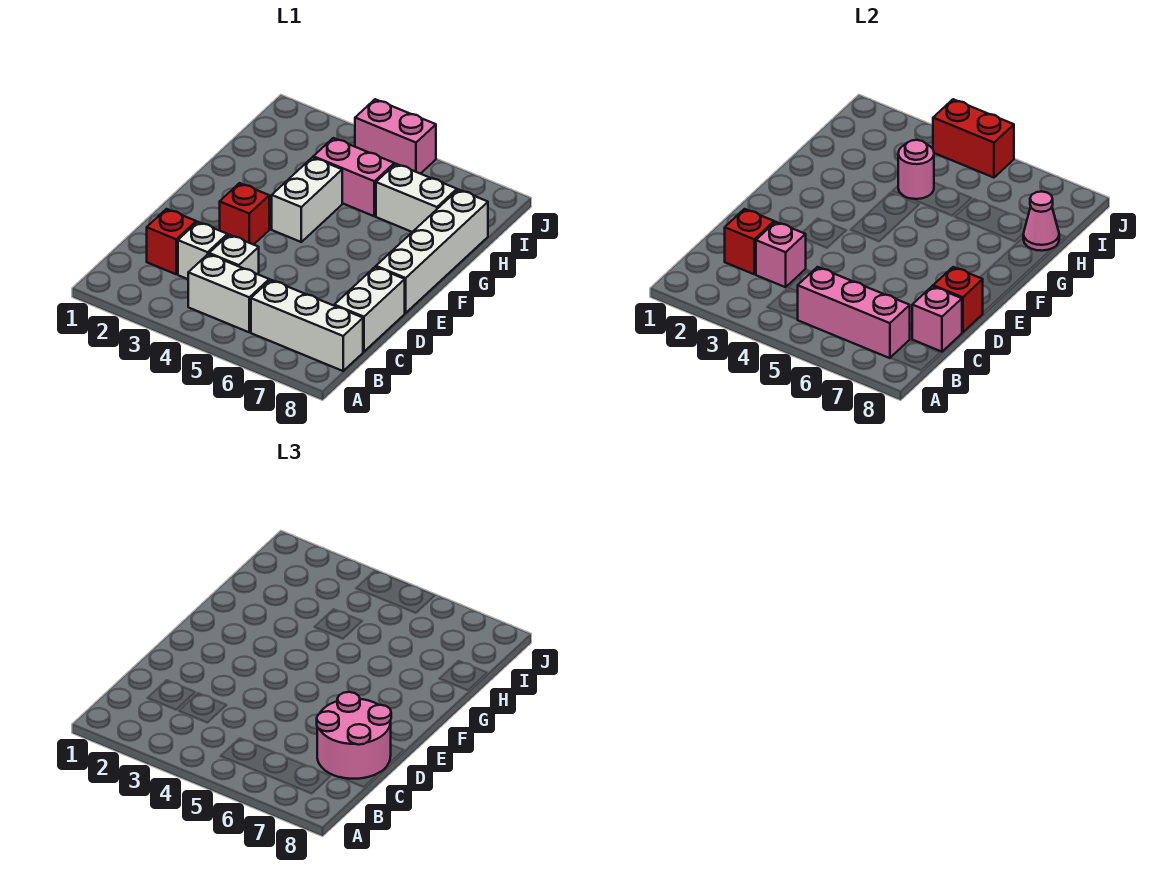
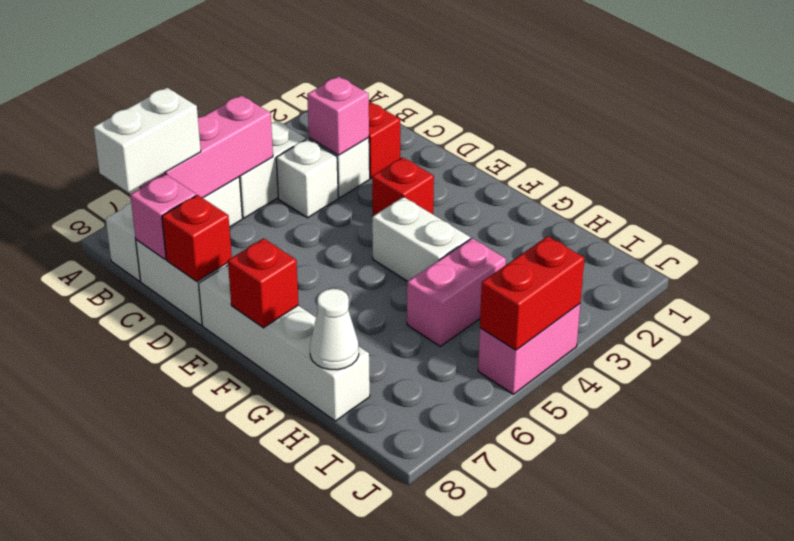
red brick C2 level 2 -> red brick F8 level 2
pink round brick C7:D8 level 3 -> none
pink round brick H4 level 2 -> none
white brick H6:H7 level 1 -> white brick B7:B8 level 3
pink cone H8 level 2 -> white cone H8 level 2

